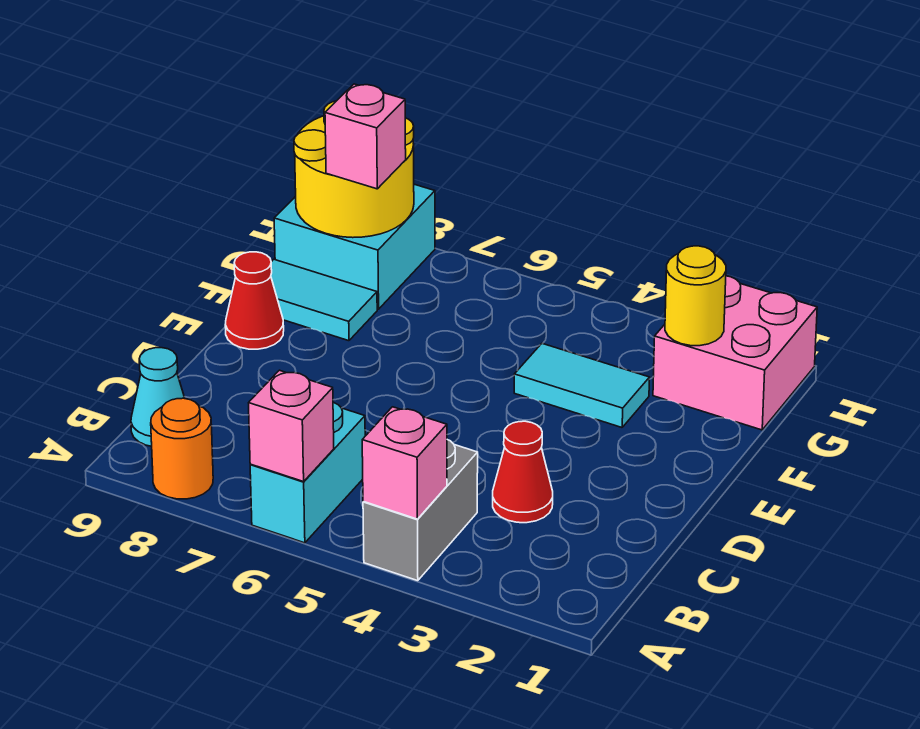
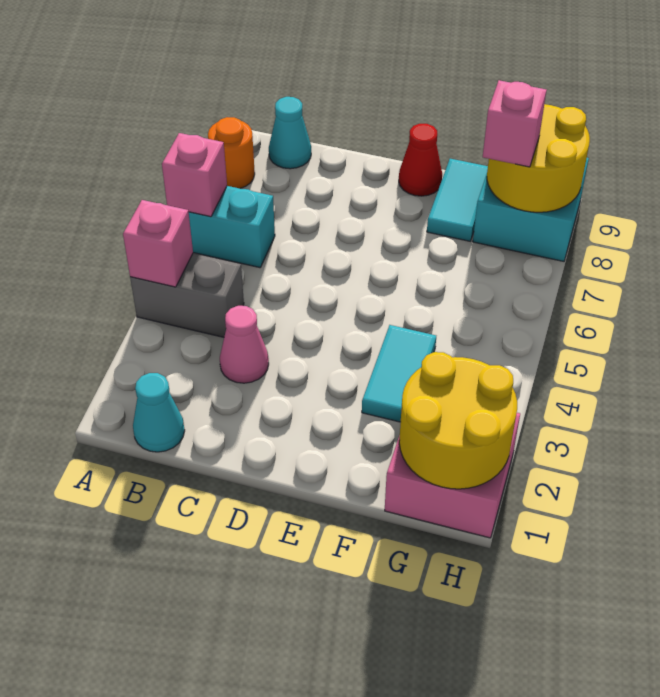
none -> cyan cone B1 level 1
red cone C3 level 1 -> pink cone C3 level 1
yellow round brick G2 level 2 -> yellow round brick G1:H2 level 2

